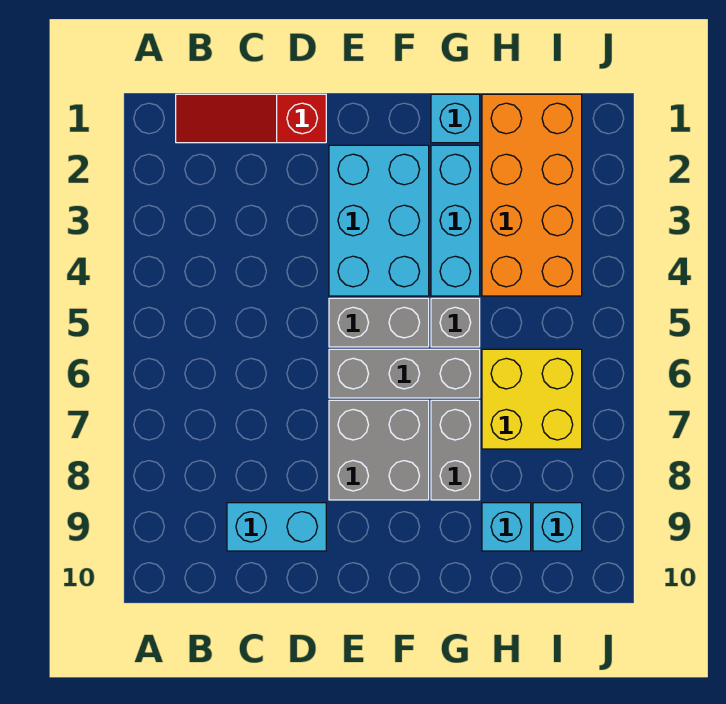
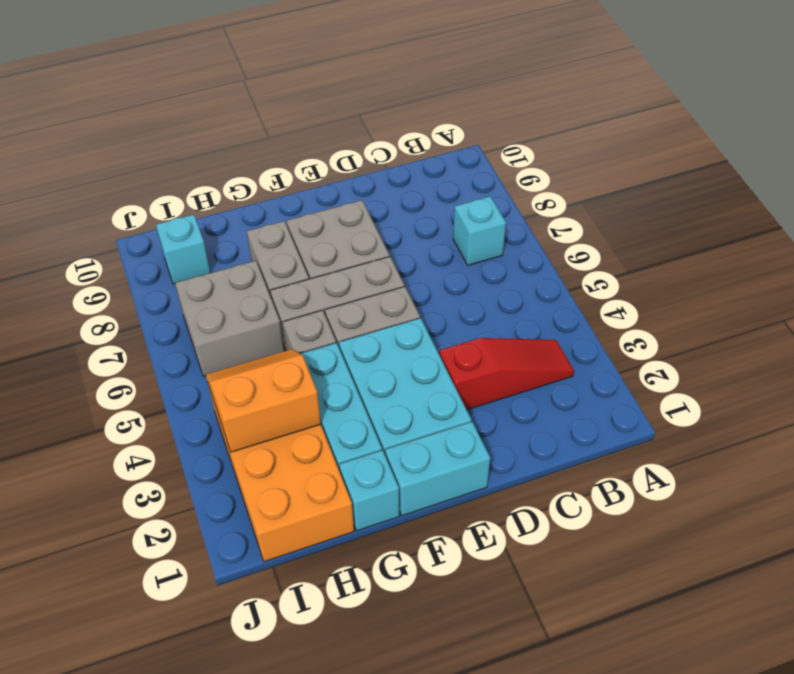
red slope B1:D1 level 1 top D -> red slope B3:D3 level 1 top D
cyan brick C9:D9 level 1 -> cyan brick E1:F1 level 1
none -> orange slope H3:I4 level 2 top 3
yellow brick H6:I7 level 1 -> grey brick H6:I7 level 1
cyan brick H9 level 1 -> cyan brick B7 level 1

